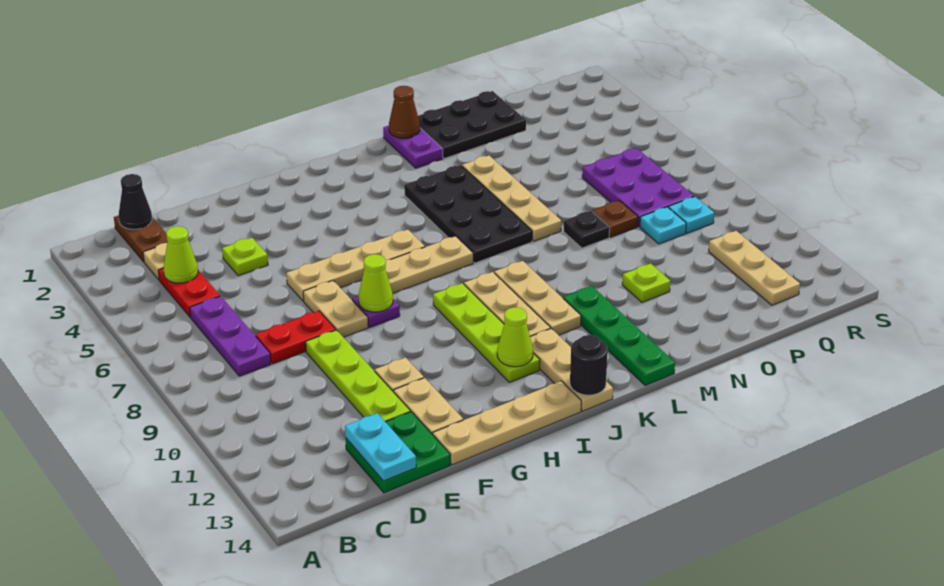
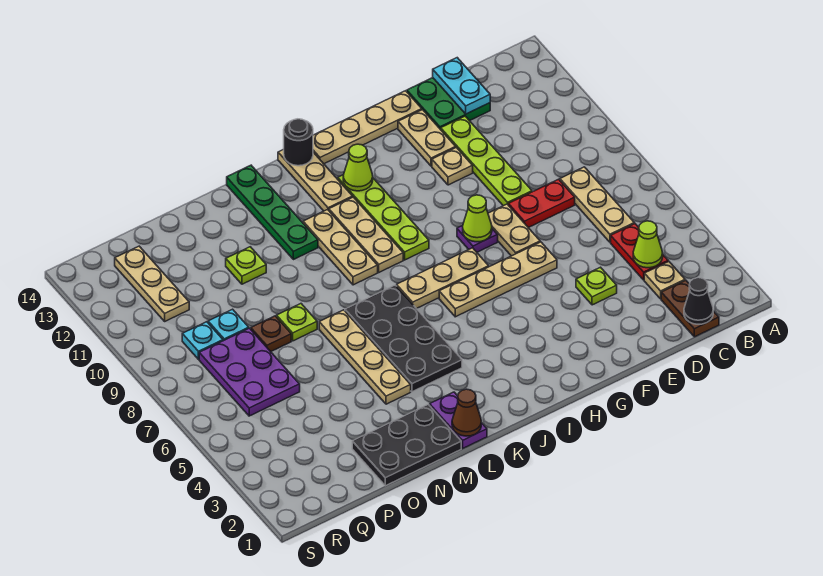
purple plate C6:C8 level 1 -> tan plate C6:C8 level 1
black plate N8 level 1 -> lime plate N8 level 1

